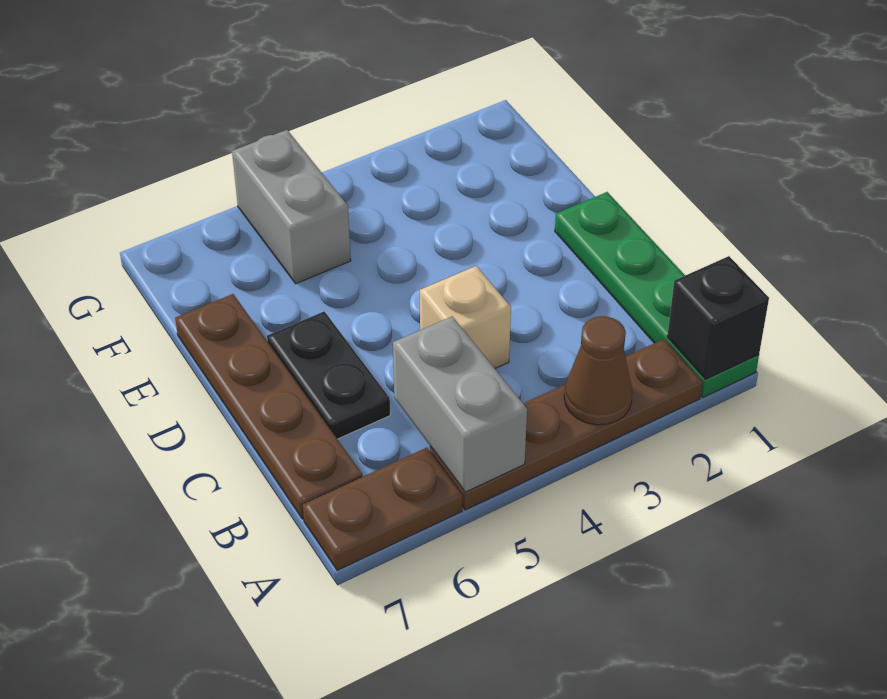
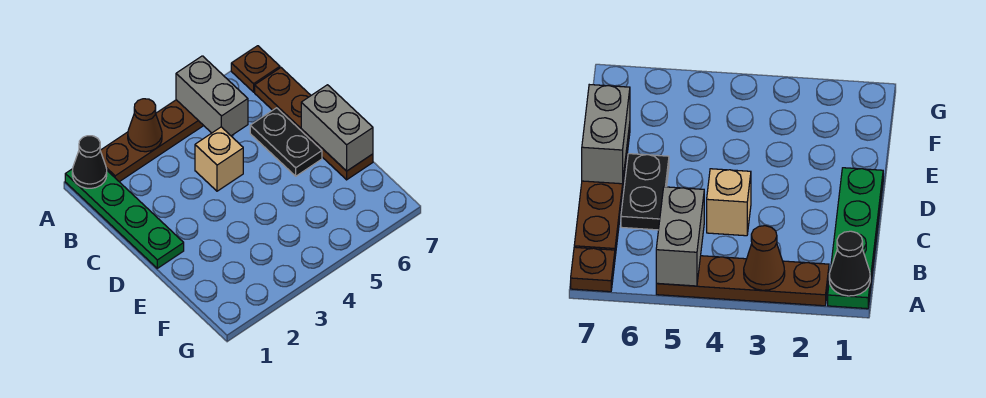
black brick A1 level 2 -> black cone A1 level 2
brown plate A6:A7 level 1 -> brown plate A7 level 1
grey brick F5:G5 level 1 -> grey brick D7:E7 level 2

